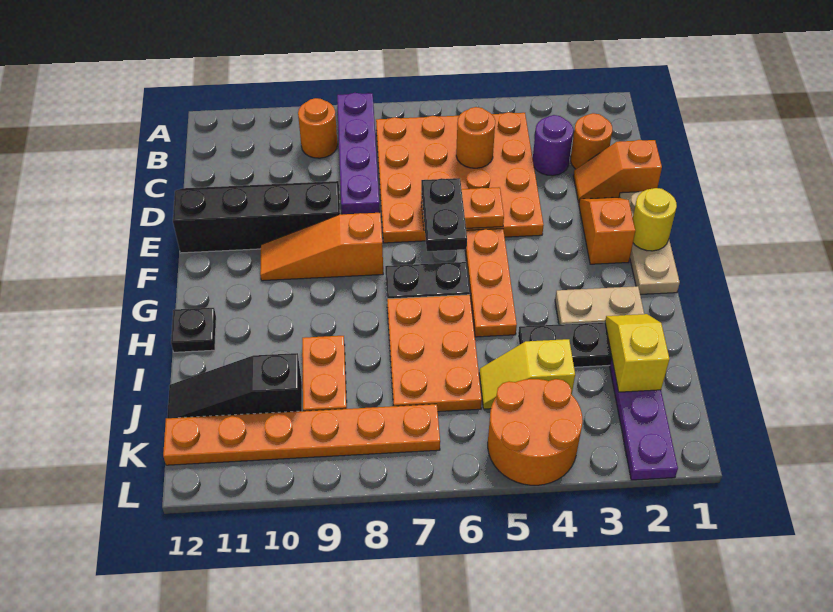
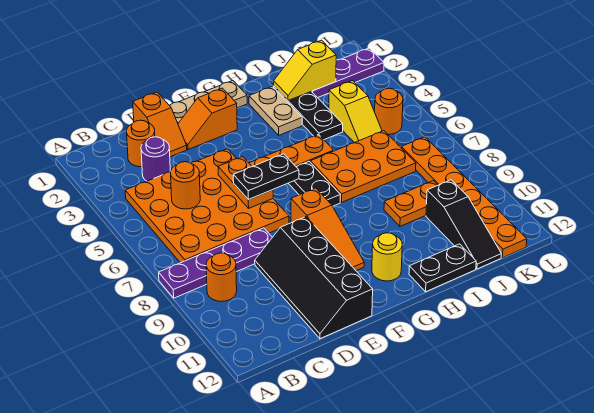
yellow round brick F1 level 2 -> yellow round brick G11 level 1
black plate H12 level 1 -> black plate H12:I12 level 1
orange round brick K4:L5 level 1 -> orange round brick K5 level 1

